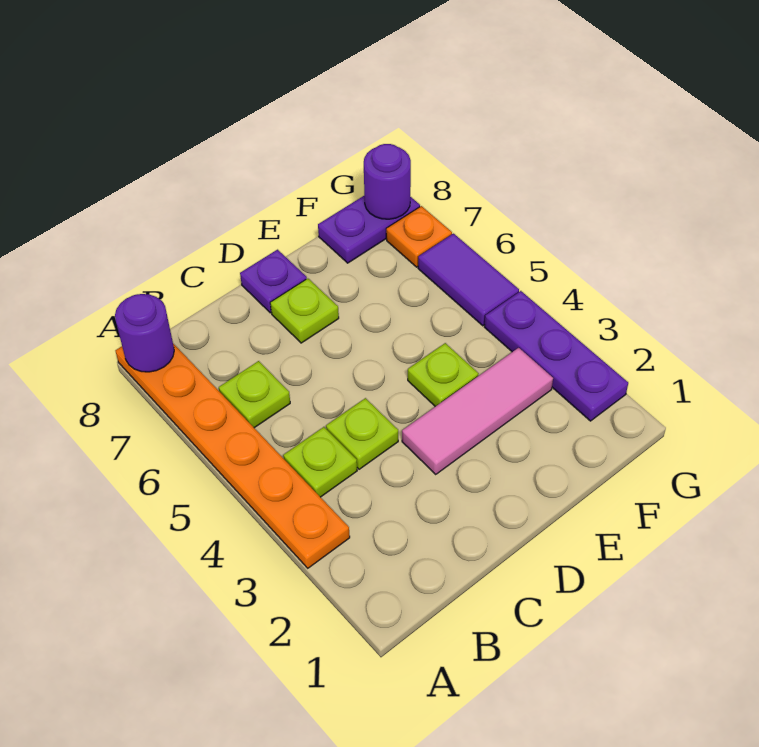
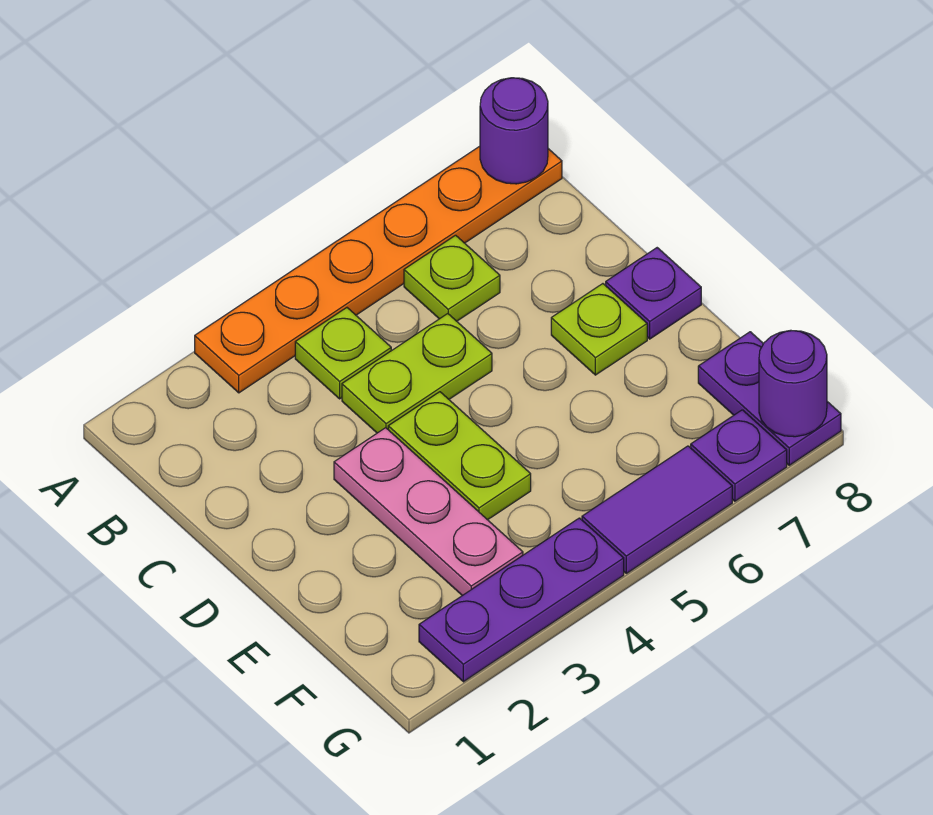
lime plate C4 level 1 -> lime plate C4:C5 level 1
pink tile D3:F3 level 1 -> pink plate D3:F3 level 1
lime plate E4 level 1 -> lime plate D4:E4 level 1
orange plate G7 level 1 -> purple plate G7 level 1

